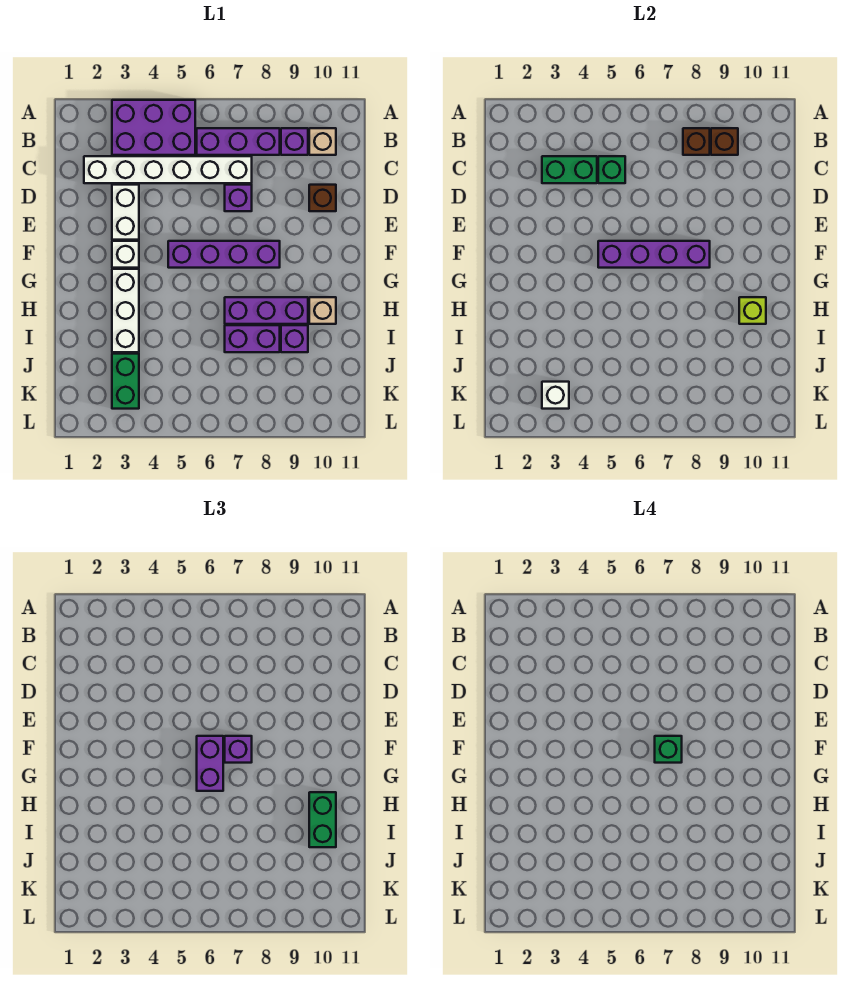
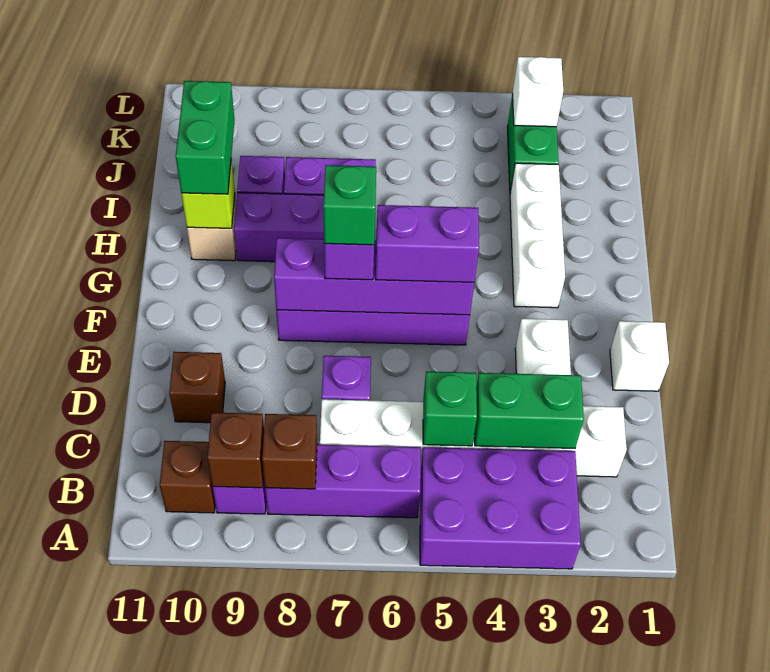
tan brick B10 level 1 -> brown brick B10 level 1
white brick F3 level 1 -> white brick E1 level 1
purple brick F6:G6 level 3 -> purple brick F5:F6 level 3

